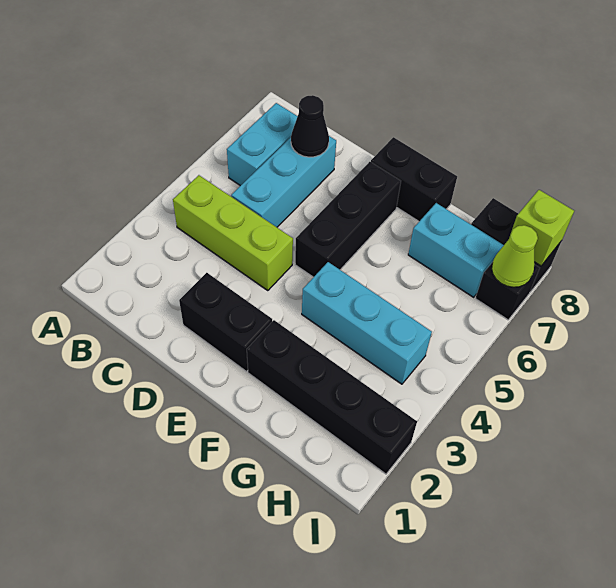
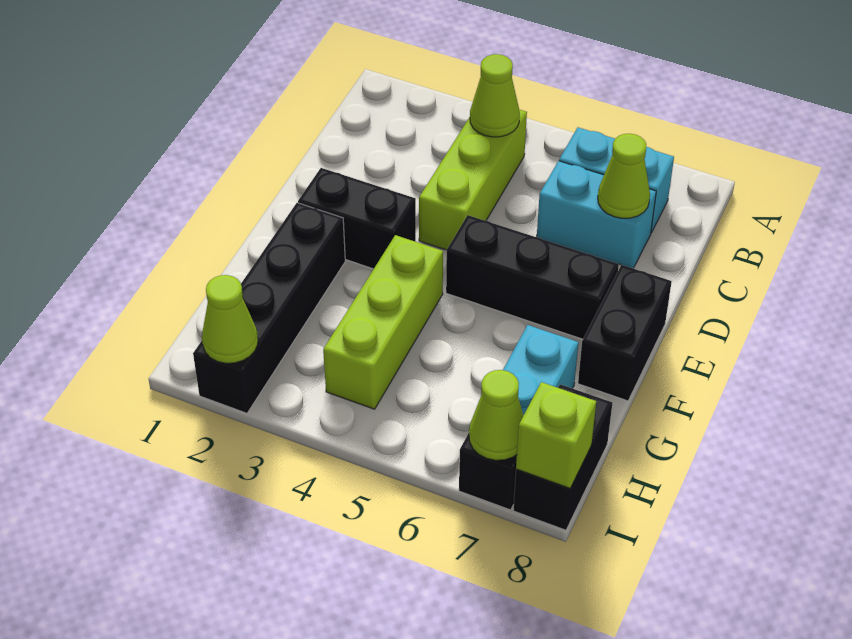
none -> lime cone B4 level 2
cyan brick C5:C7 level 1 -> cyan brick C6:C7 level 1
black cone C7 level 2 -> lime cone C7 level 2
black brick D2:E2 level 1 -> black brick E2:E3 level 1
cyan brick F4:H4 level 1 -> lime brick F4:H4 level 1
none -> lime cone I2 level 2

